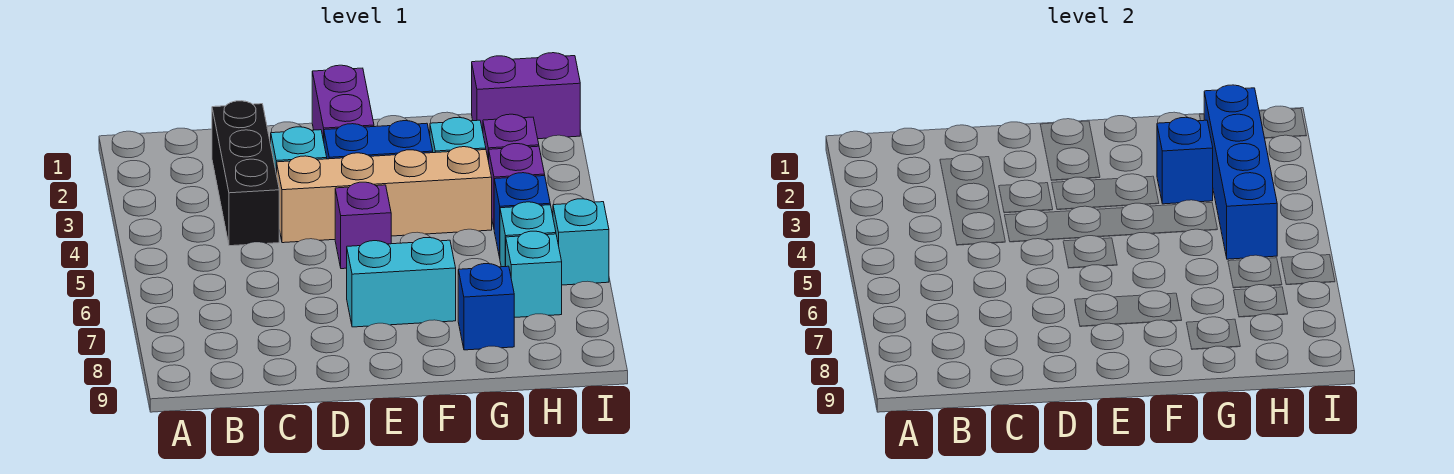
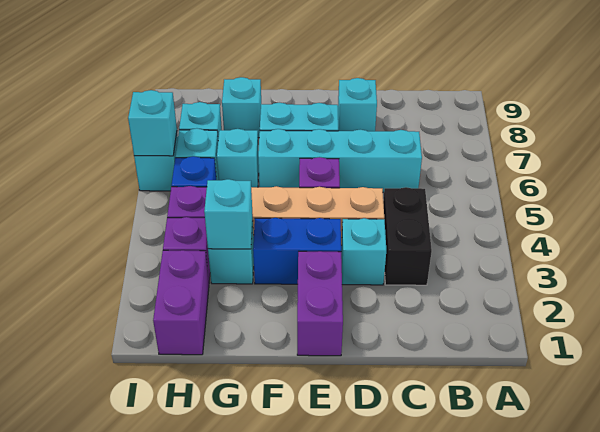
black brick C2:C4 level 1 -> black brick C3:C4 level 1
none -> cyan brick C6:F6 level 1
none -> cyan brick D8 level 1
blue brick G3 level 2 -> cyan brick G3 level 2
none -> cyan brick G6 level 1
blue brick G8 level 1 -> cyan brick G8 level 1
purple brick H1:I1 level 1 -> purple brick H1:H2 level 1
blue brick H2:H5 level 2 -> none
none -> cyan brick I6 level 2

